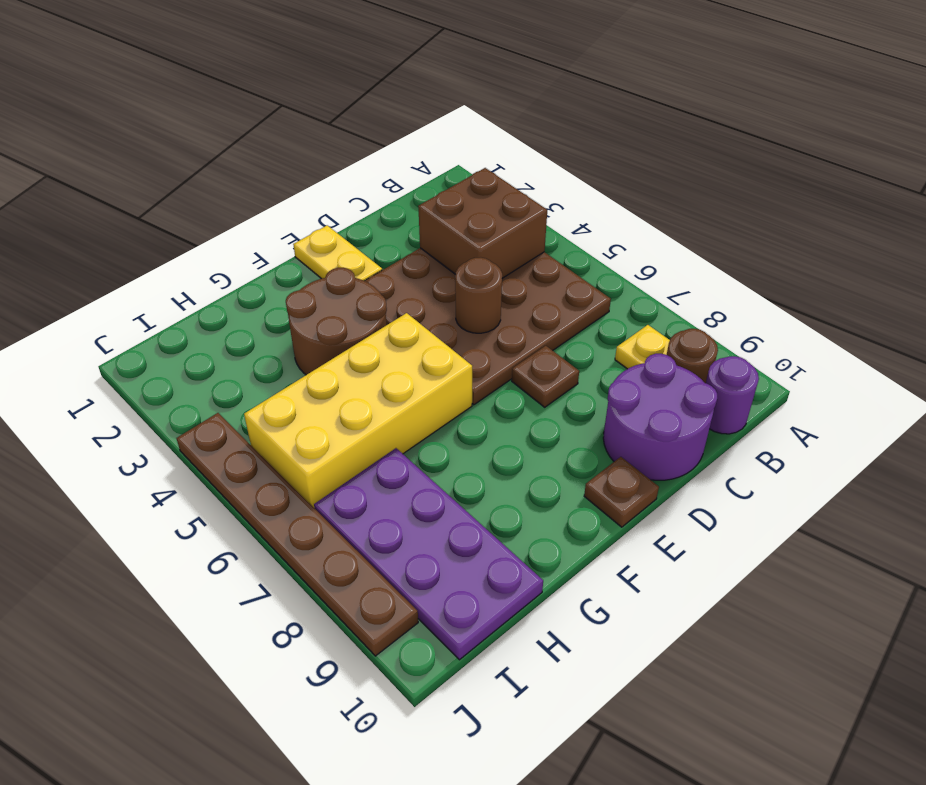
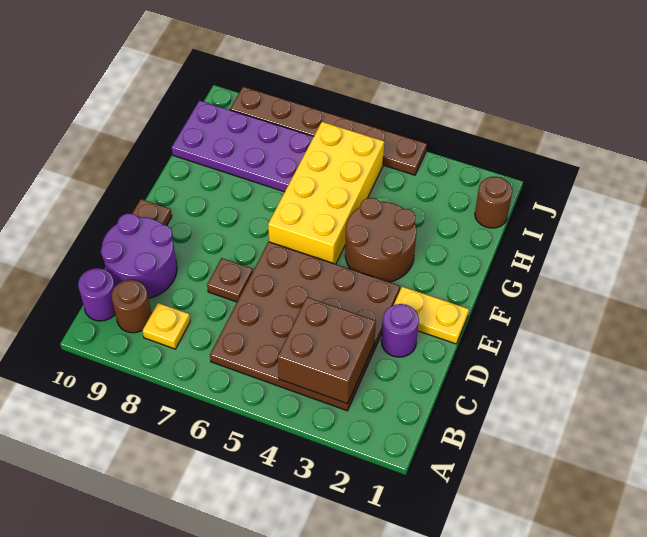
none -> purple round brick D2 level 1
brown round brick D5 level 2 -> brown round brick I1 level 1

